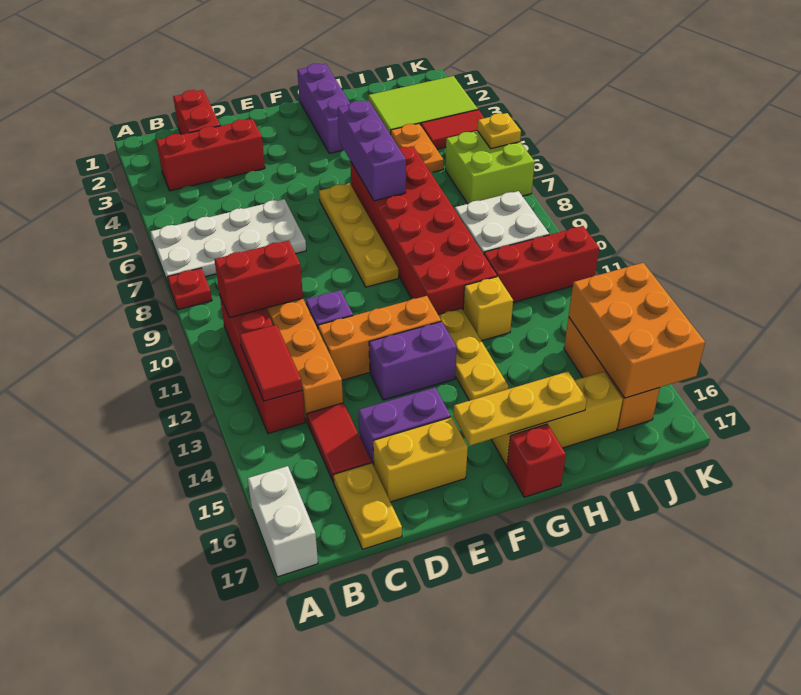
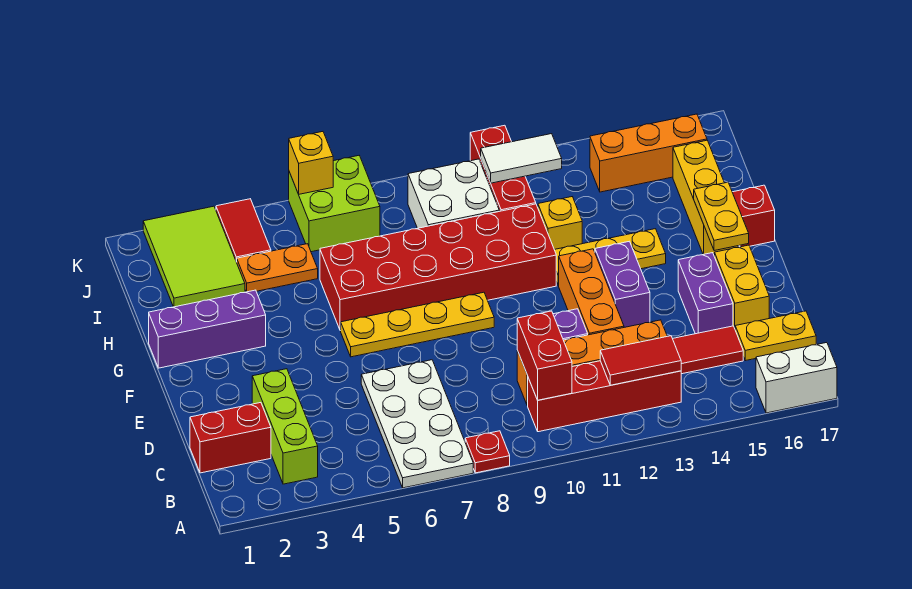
red brick B3:D3 level 1 -> lime brick B3:D3 level 1
yellow plate F16:H16 level 2 -> yellow plate F16:G16 level 2
purple brick G5:G7 level 2 -> none
none -> white tile J11:J12 level 2
orange brick J14:K16 level 2 -> none
yellow plate K6 level 2 -> yellow brick K6 level 2

